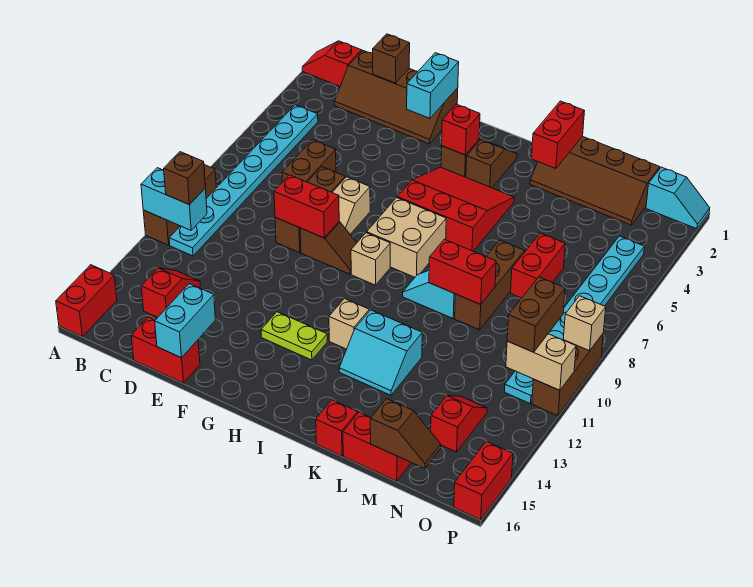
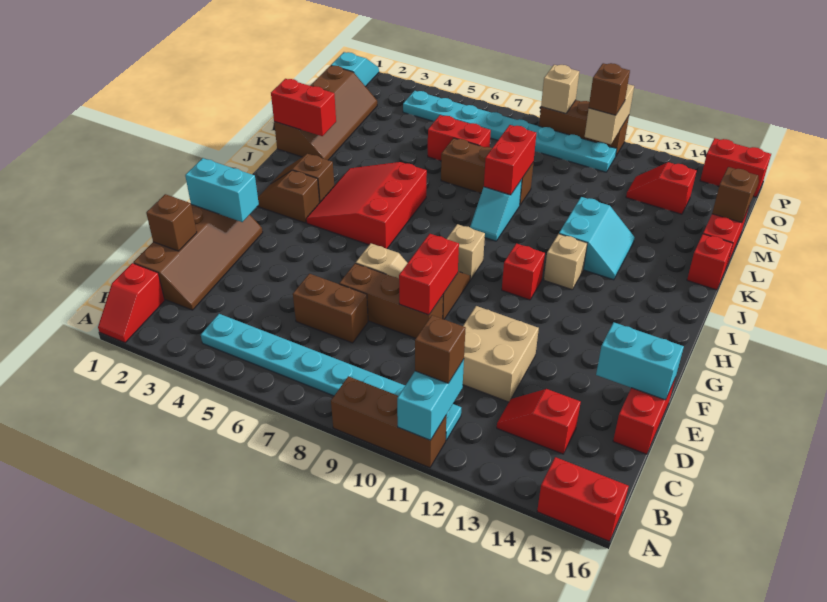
lime plate G13:H13 level 1 -> none
red brick H3 level 2 -> red brick H11 level 1
tan brick H7:I8 level 1 -> tan brick D11:E12 level 1
brown brick O10:O11 level 3 -> brown brick O11 level 3

